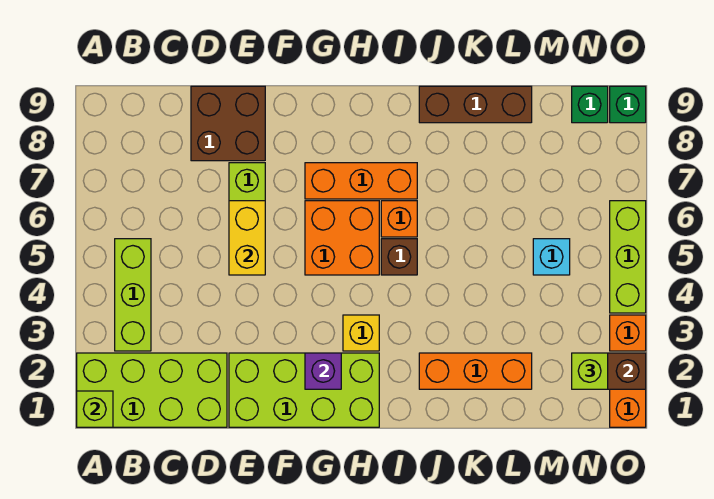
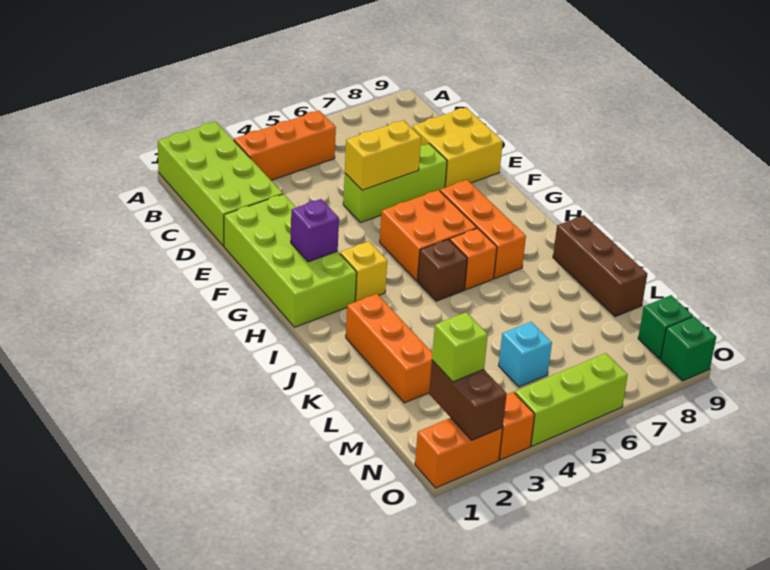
lime brick A1 level 2 -> none
lime brick B3:B5 level 1 -> orange brick B3:B5 level 1
brown brick D8:E9 level 1 -> yellow brick D8:E9 level 1

